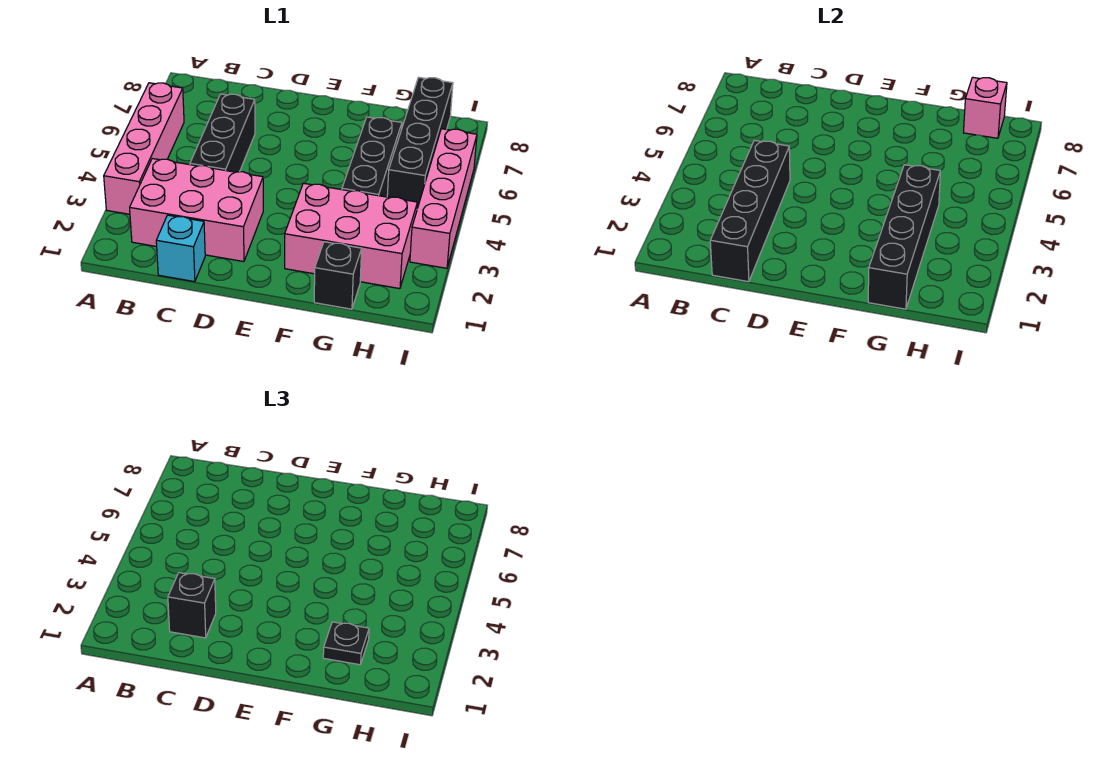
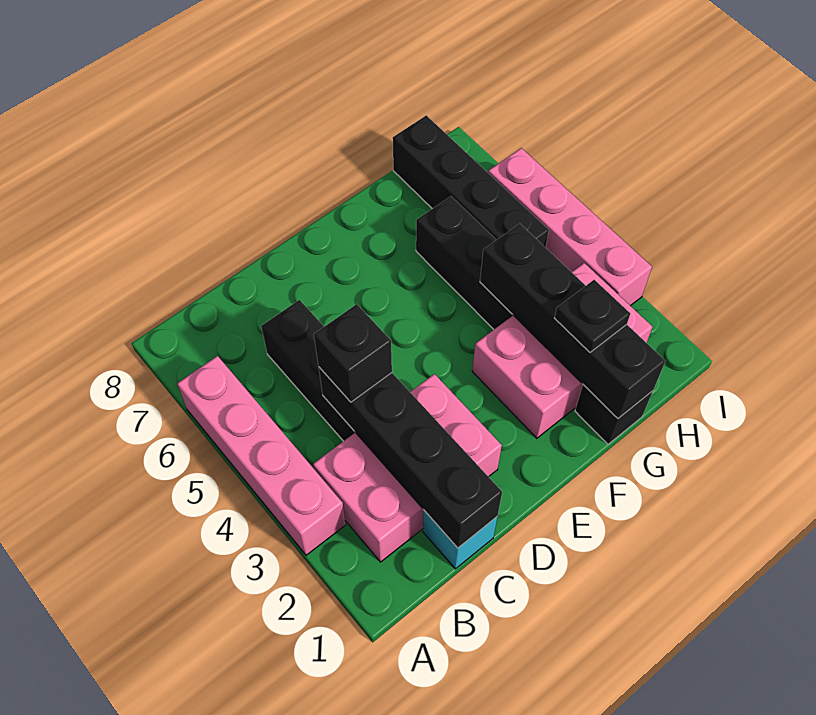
black brick C2 level 3 -> black brick C4 level 3
pink brick H8 level 2 -> none

